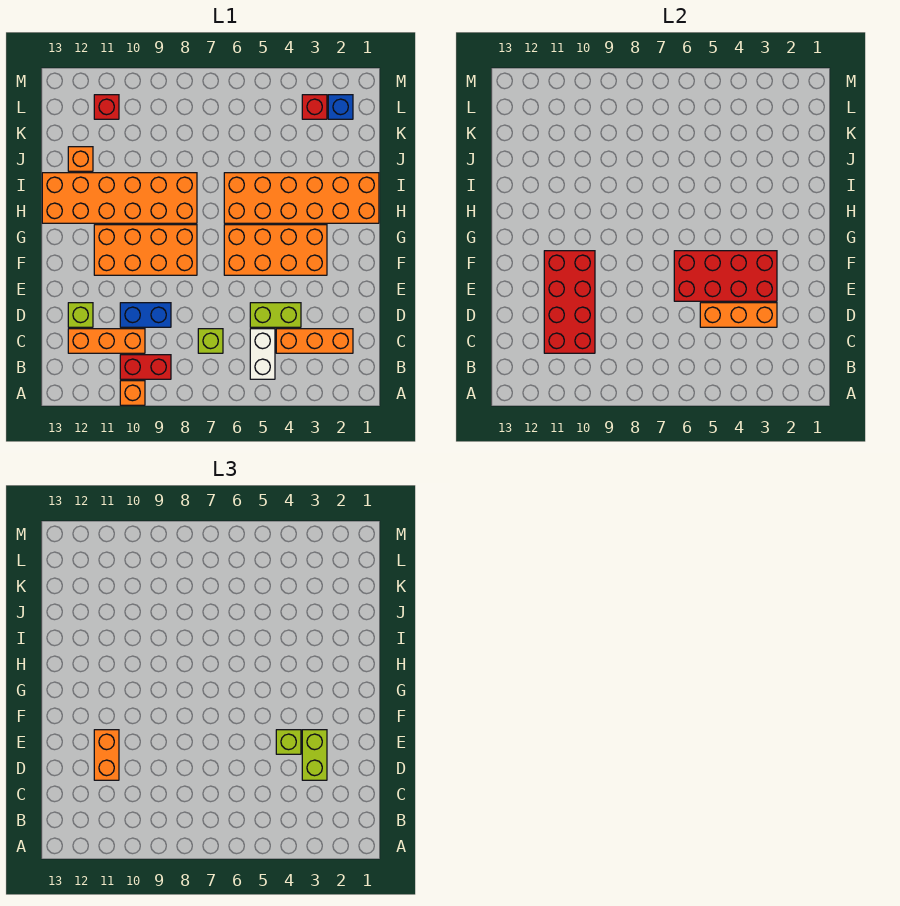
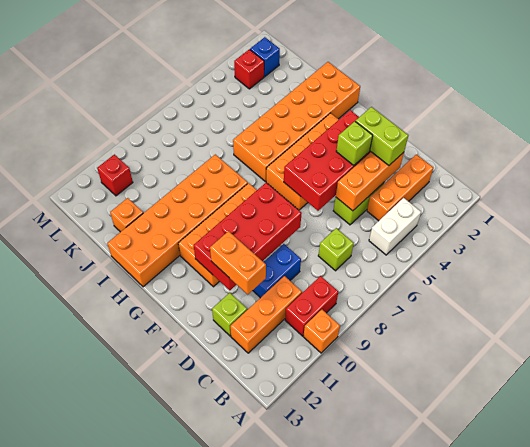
white brick B5:C5 level 1 -> white brick B4:B5 level 1
red brick C10:F11 level 2 -> red brick E8:F11 level 2

